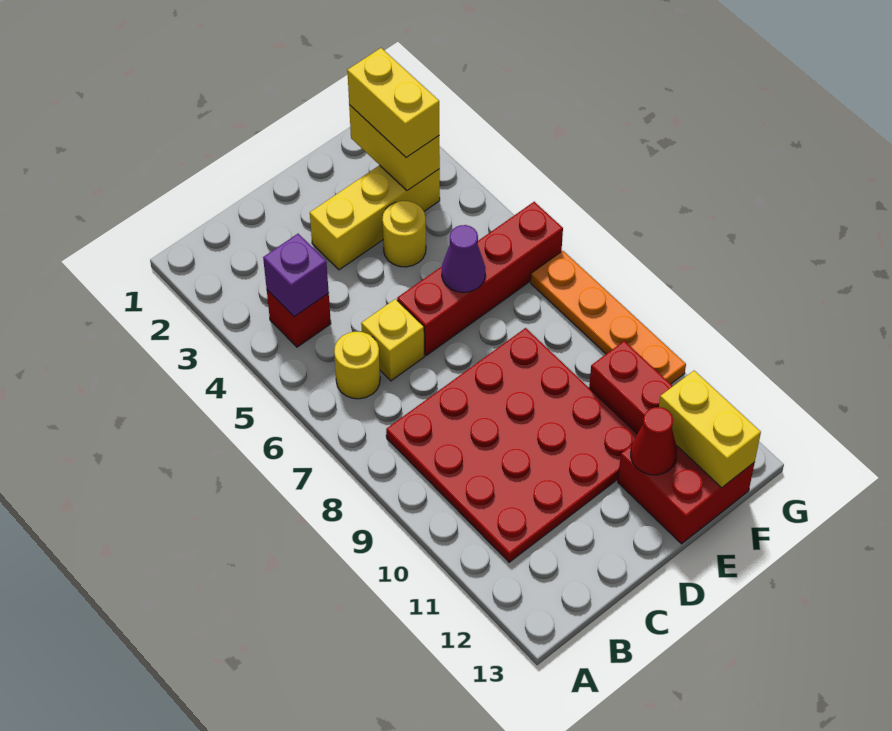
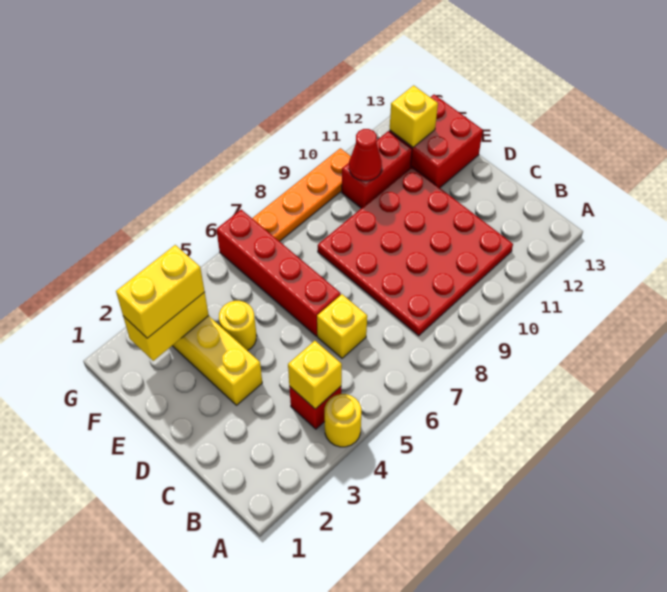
purple brick B4 level 2 -> yellow brick B4 level 2
yellow round brick B6 level 1 -> yellow round brick A4 level 1
purple cone E6 level 2 -> none
red cone E12 level 2 -> red cone F10 level 2
yellow brick F12:F13 level 2 -> yellow brick F12 level 2

